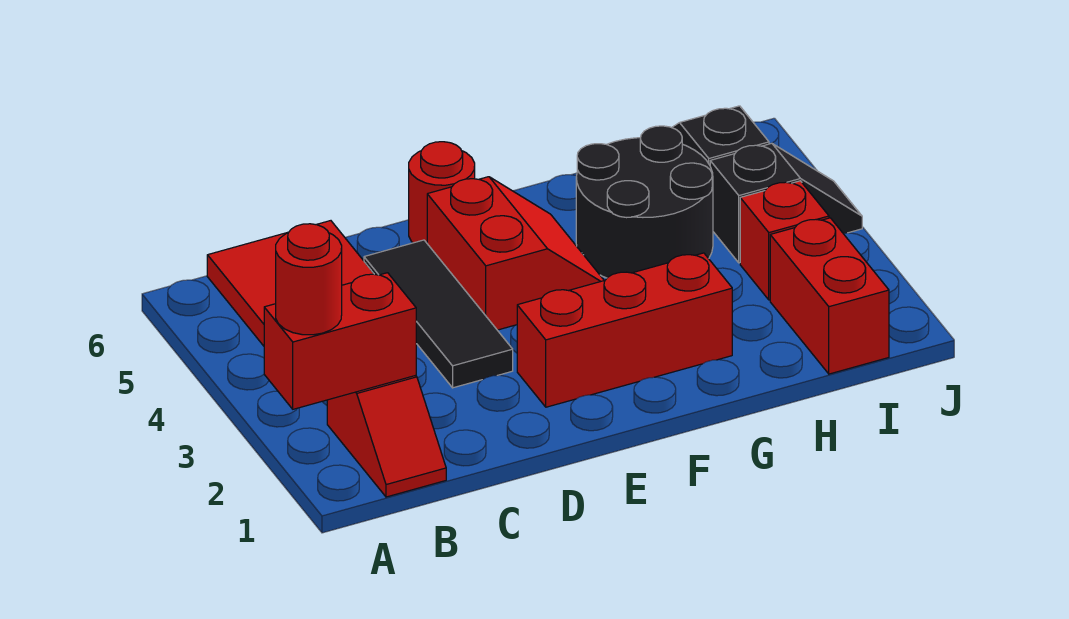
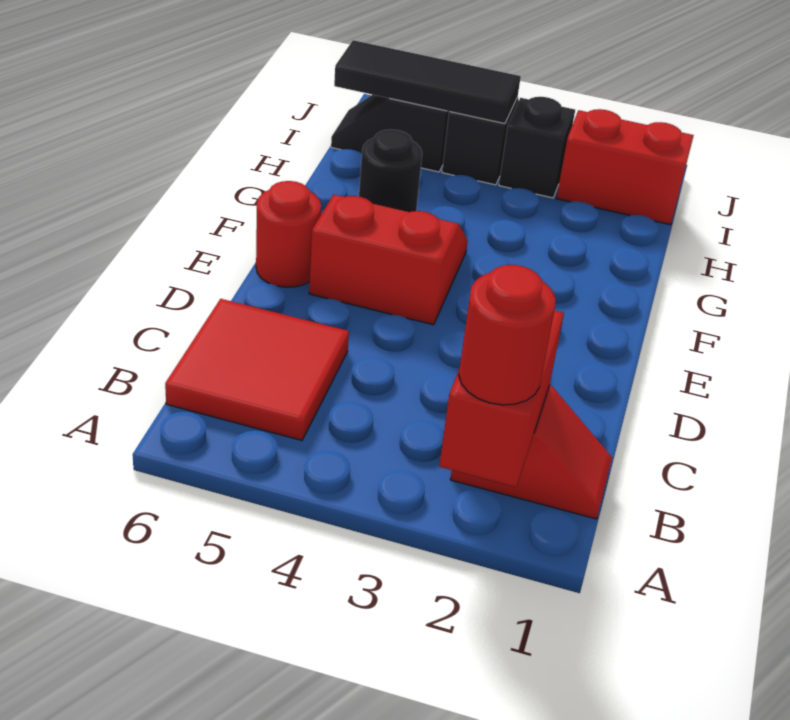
black tile D3:D5 level 1 -> black tile I4:I6 level 2
red brick E2:G2 level 1 -> none
black round brick G4:H5 level 1 -> black round brick G5 level 1
red brick I3 level 1 -> black brick I3 level 1

